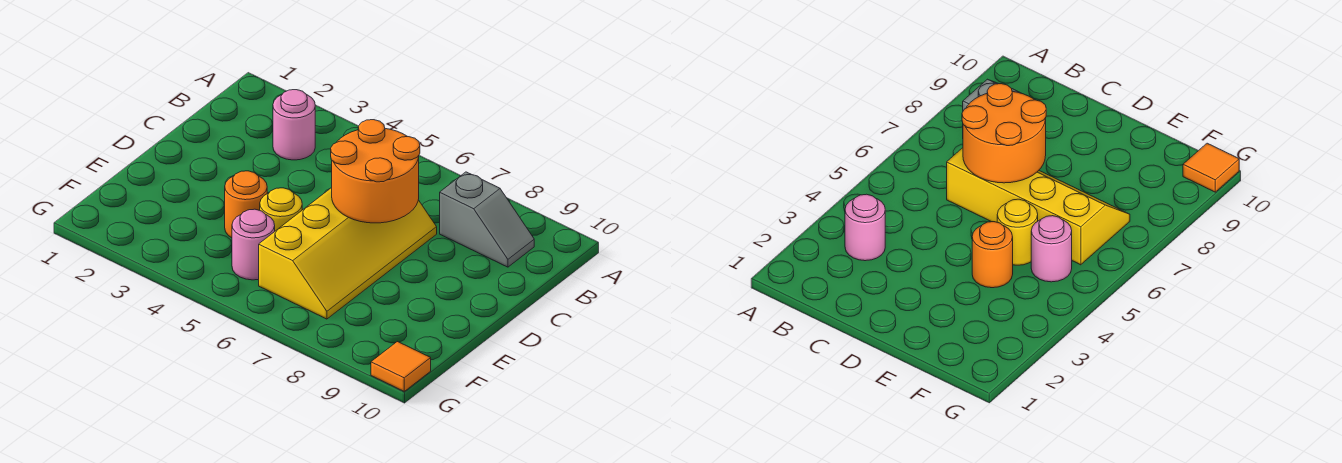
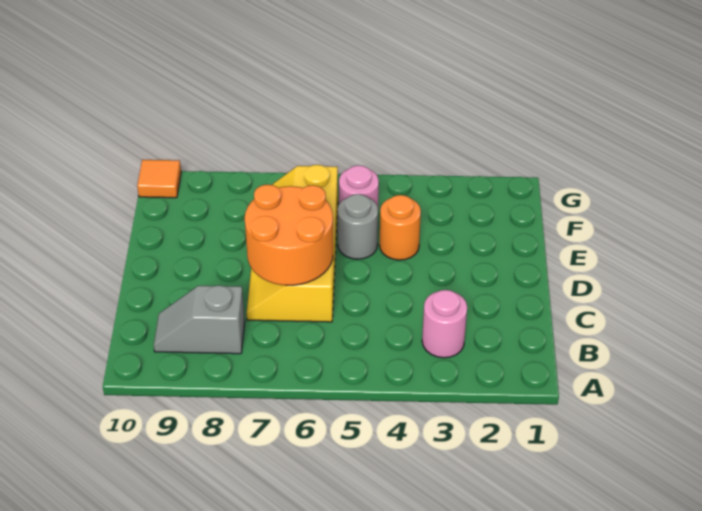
yellow round brick E5 level 1 -> grey round brick E5 level 1

